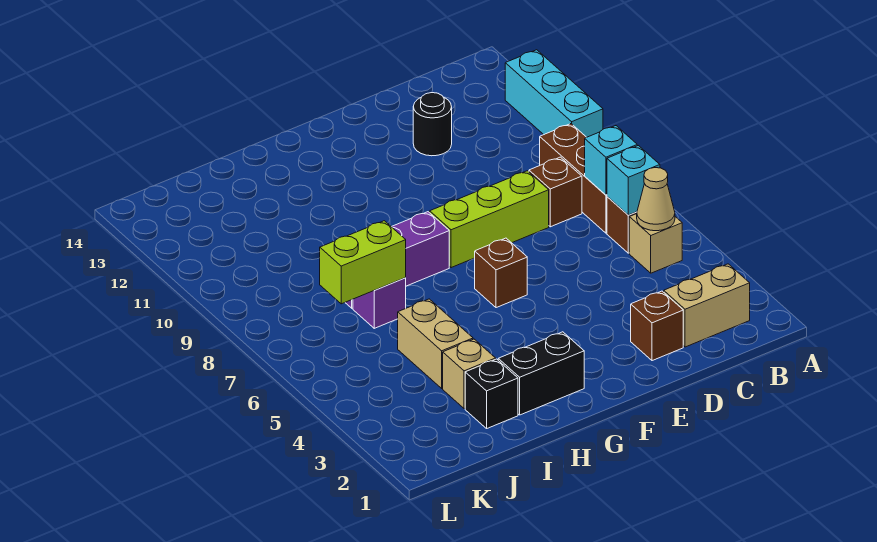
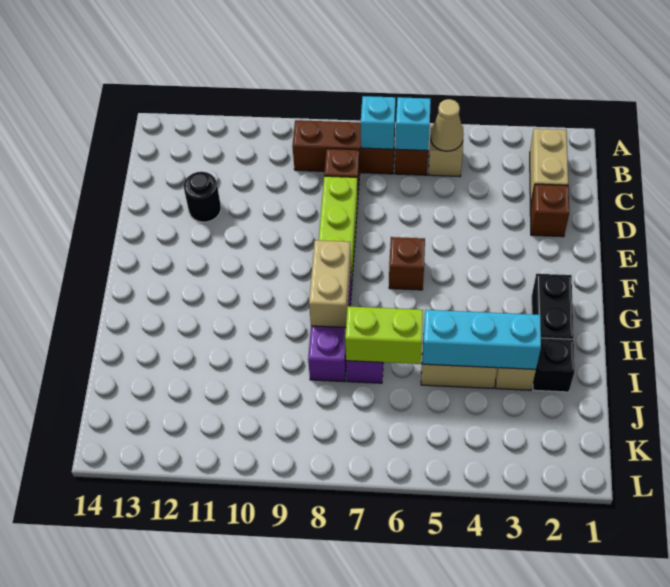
cyan brick A10:A12 level 1 -> cyan brick I3:I5 level 2
none -> tan brick G8:H8 level 2
lime brick I7:J7 level 2 -> lime brick I6:I7 level 2

